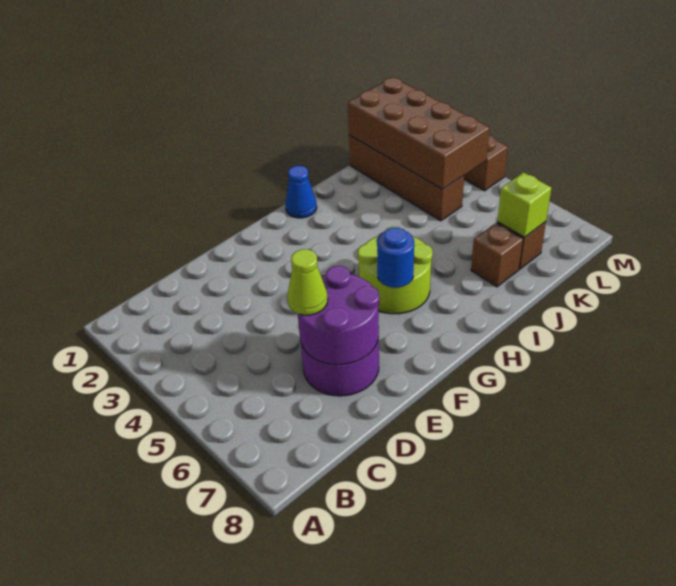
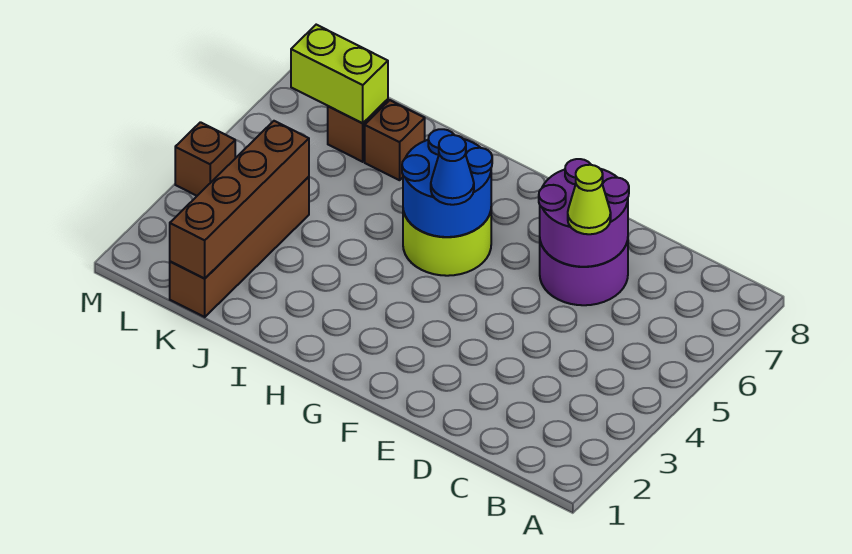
blue round brick G6 level 2 -> blue round brick G5:H6 level 2
blue cone H1 level 1 -> blue cone G5 level 3
brown brick K1:L4 level 2 -> brown brick K1:K4 level 2
lime brick K7 level 2 -> lime brick K7:L7 level 2

